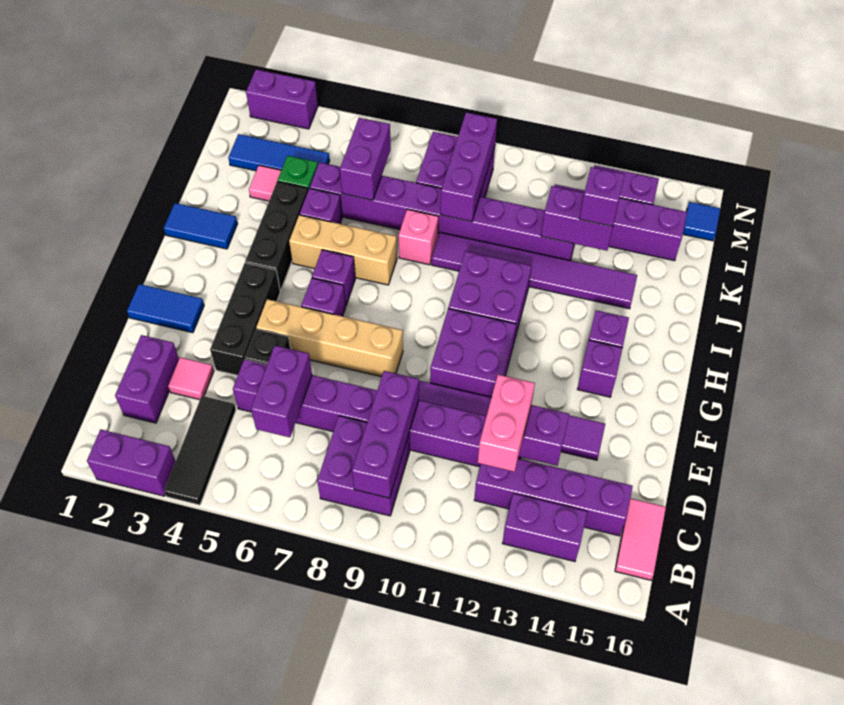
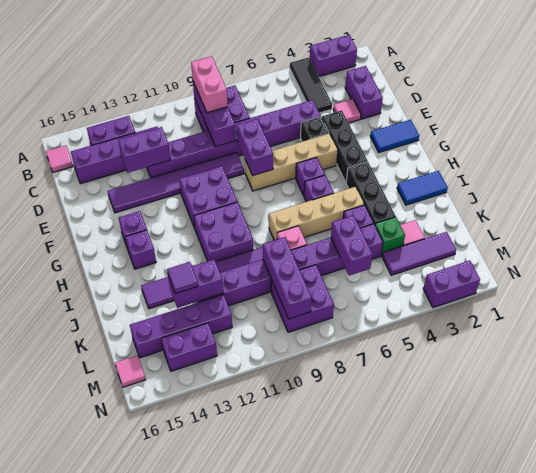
pink tile B16:C16 level 1 -> pink tile B16 level 1
purple brick C6:D6 level 2 -> purple brick E8:F8 level 2
pink brick C12:D12 level 3 -> pink brick B9:C9 level 3
tan brick I5:I7 level 1 -> tan brick I5:I8 level 1
purple brick K13 level 3 -> purple tile K13 level 3
blue tile L2:L4 level 1 -> purple tile L2:L4 level 1
blue tile M16 level 1 -> pink tile M16 level 1

